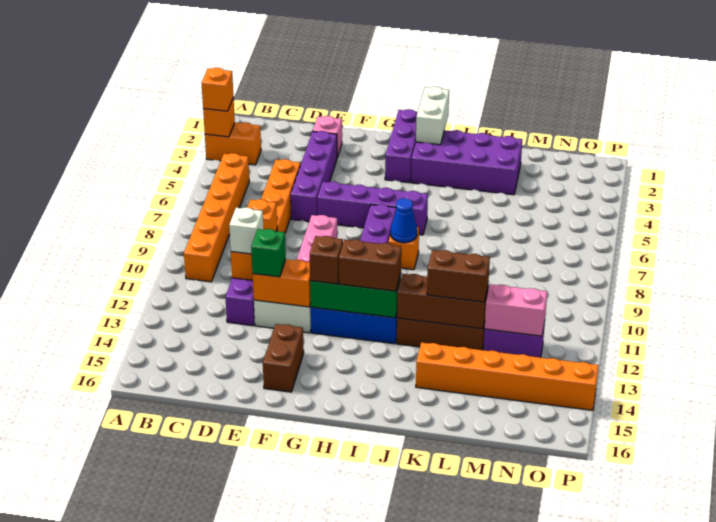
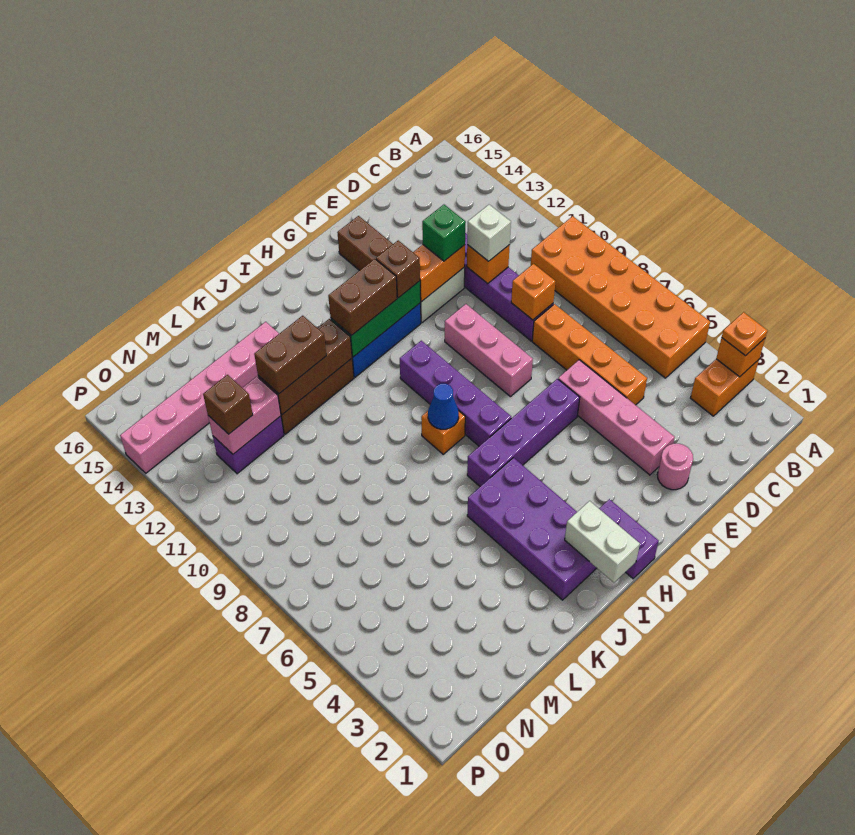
orange brick A3 level 3 -> orange plate A3 level 3
orange brick B5:B10 level 1 -> orange brick A5:B10 level 1
pink brick E2 level 1 -> pink round brick E2 level 1
purple brick E3:E6 level 1 -> pink brick E3:E6 level 1
purple brick H1:H3 level 1 -> purple brick H1:H2 level 1
purple brick I2:L3 level 1 -> purple brick I2:J5 level 1
orange brick K14:P14 level 1 -> pink brick K14:P14 level 1
none -> brown brick N12 level 3

